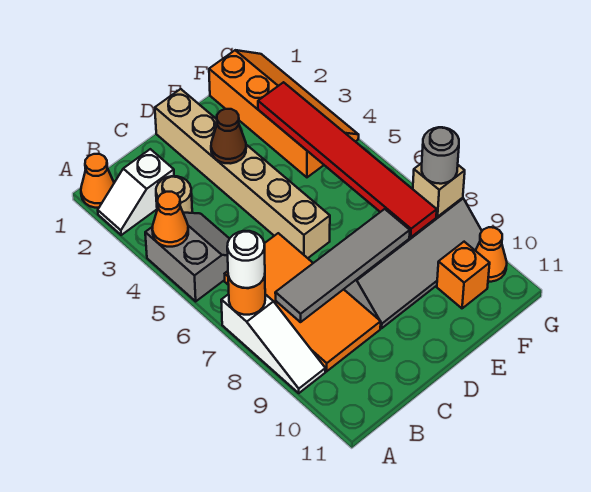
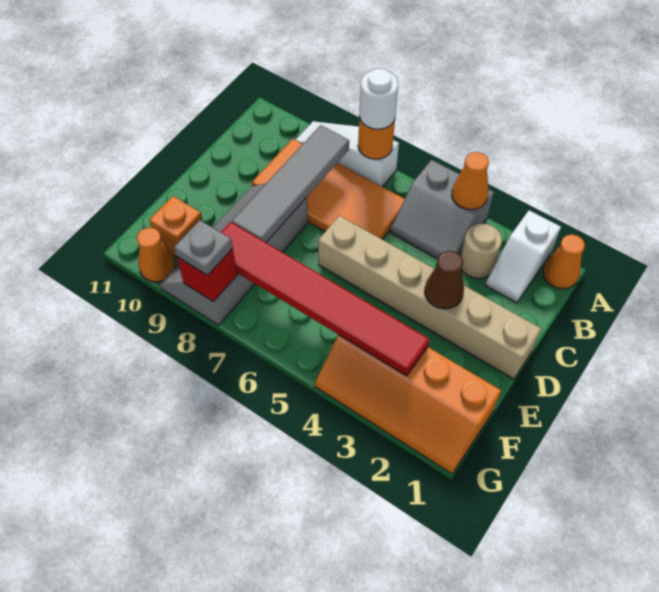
white slope A2:B2 level 1 top B -> white slope A2:B2 level 1 top A
tan brick G8 level 2 -> red brick G8 level 2
grey round brick G8 level 3 -> grey plate G8 level 3

